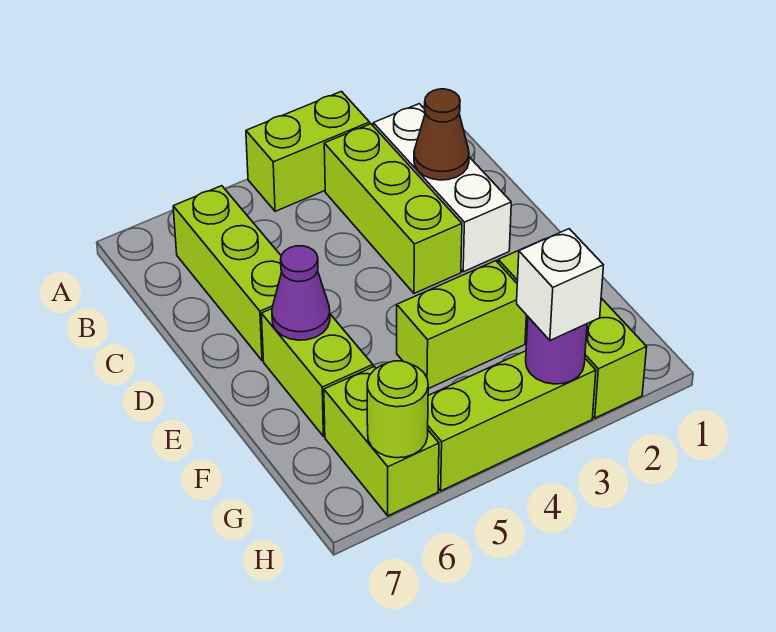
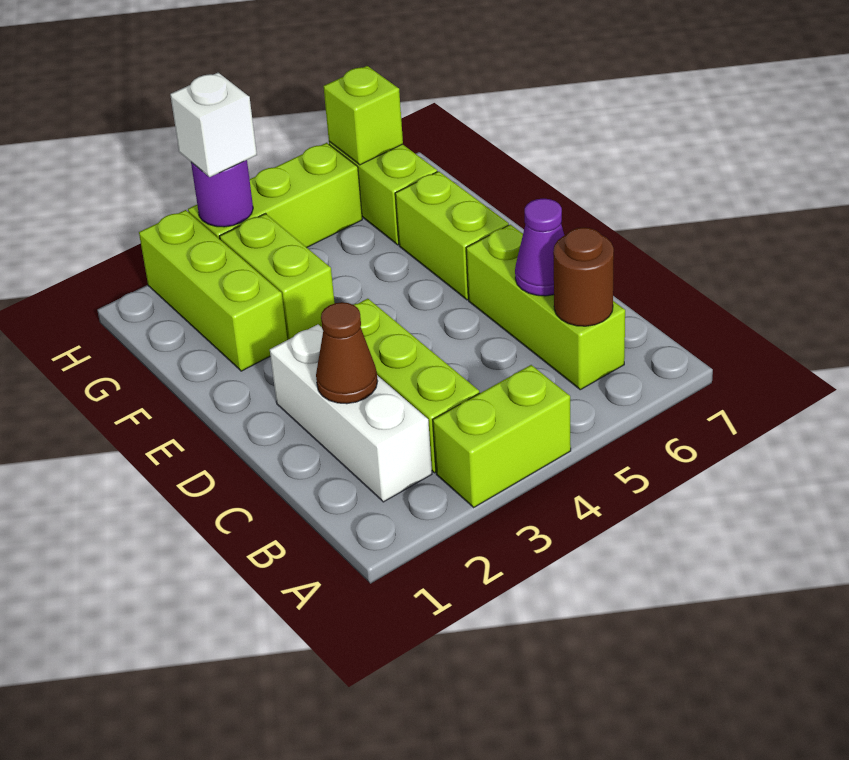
none -> brown round brick B6 level 2
purple cone E6 level 2 -> purple cone C6 level 2
lime brick F3:F4 level 1 -> lime brick F3:G3 level 1
lime round brick H6 level 2 -> lime brick H6 level 2

